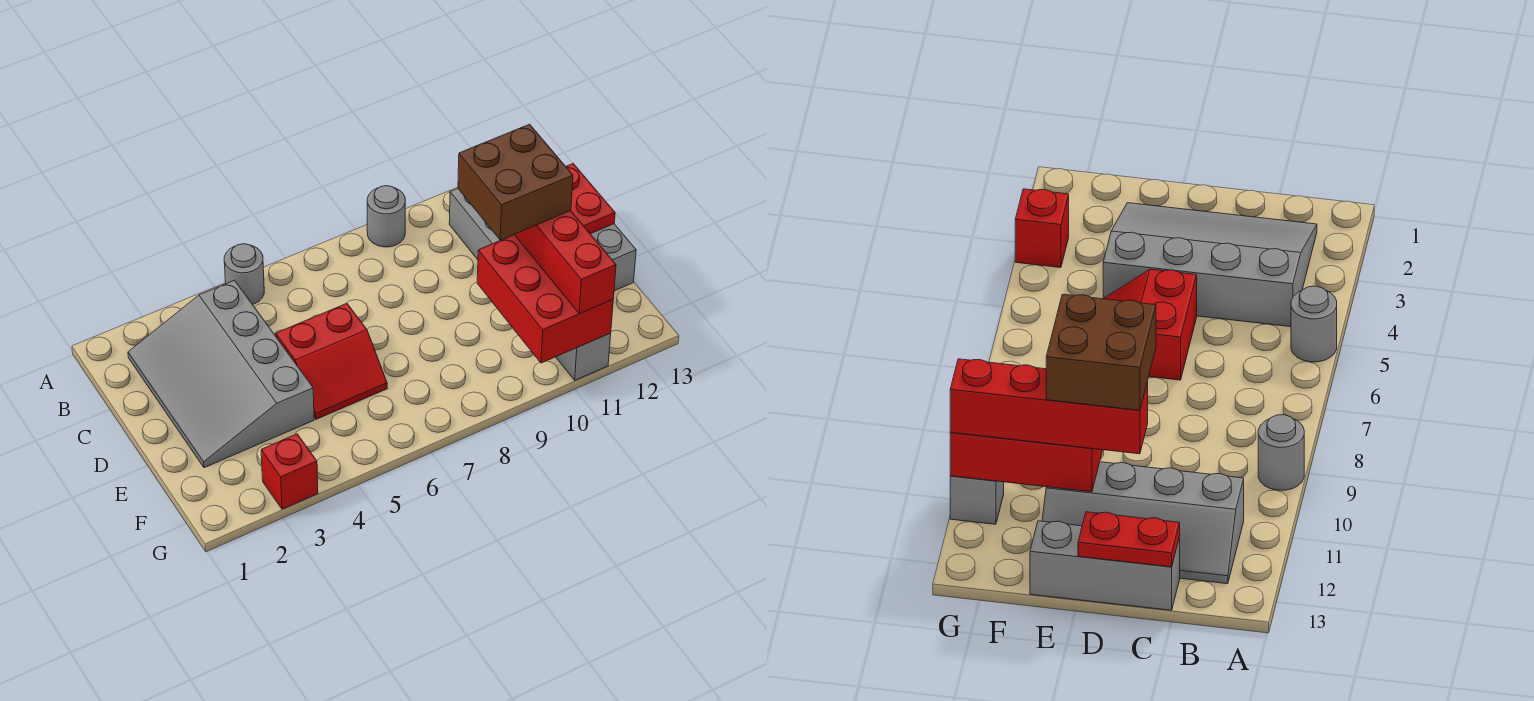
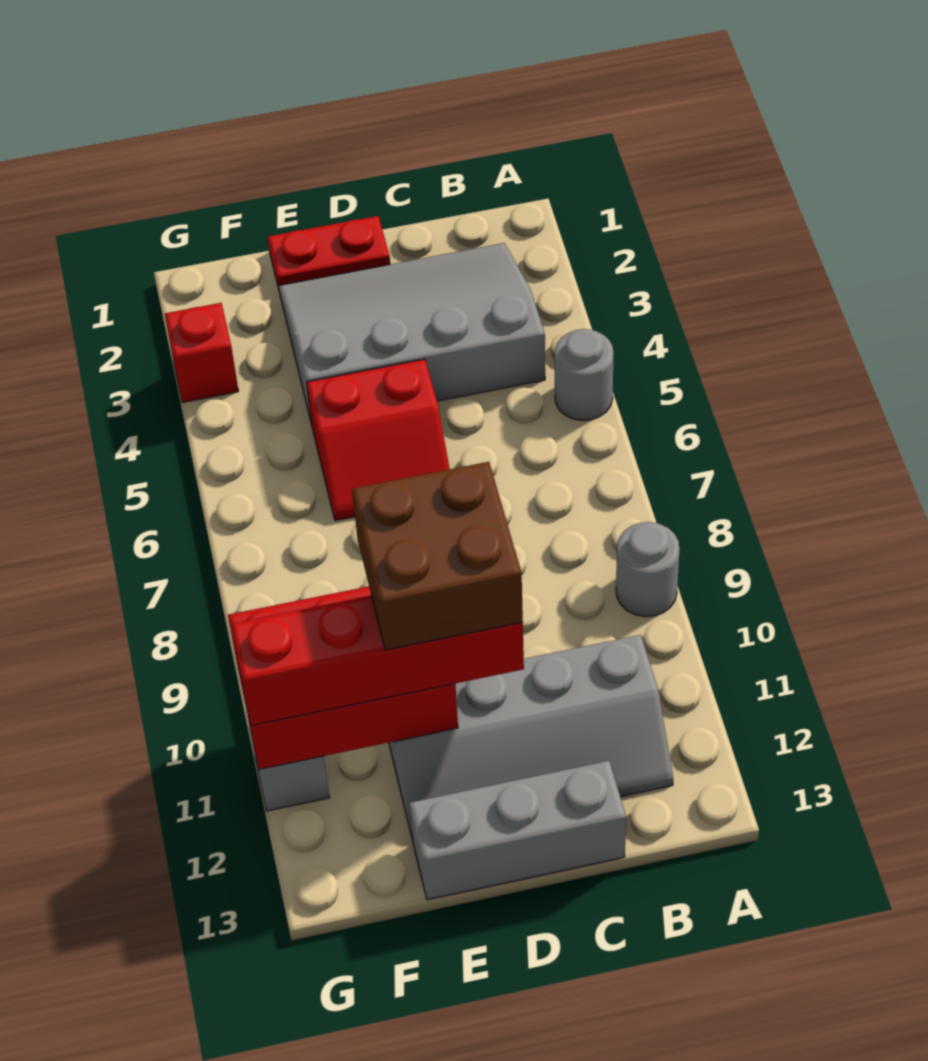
red plate C13:D13 level 2 -> red plate D1:E1 level 1
red slope D5:E6 level 1 top D -> red slope D5:E6 level 1 top 5

